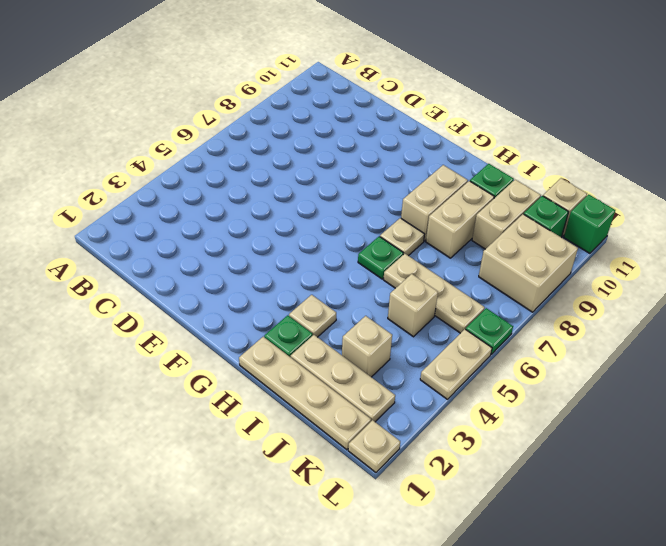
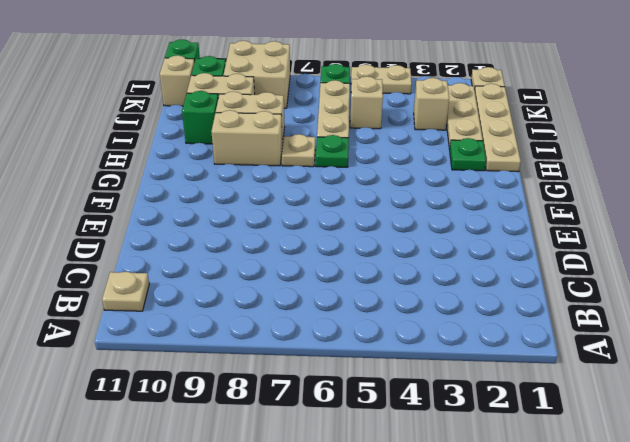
tan plate H3 level 1 -> tan plate B11 level 1

